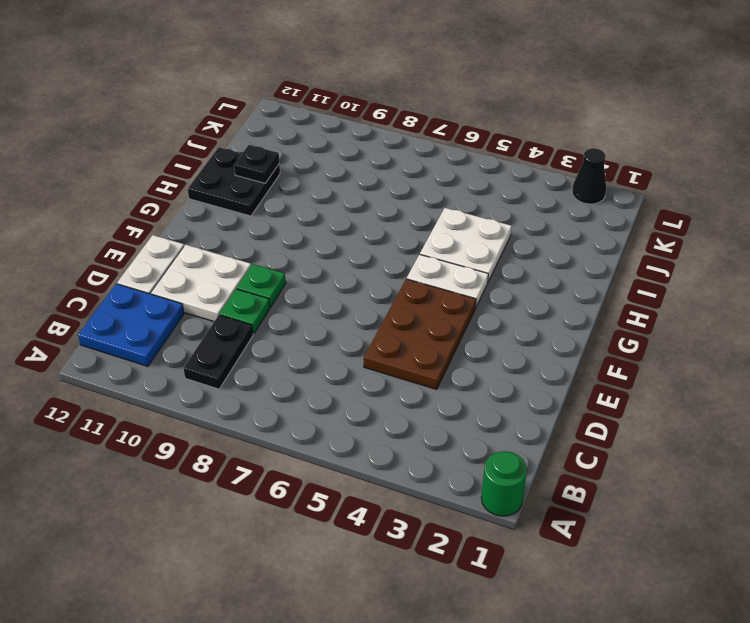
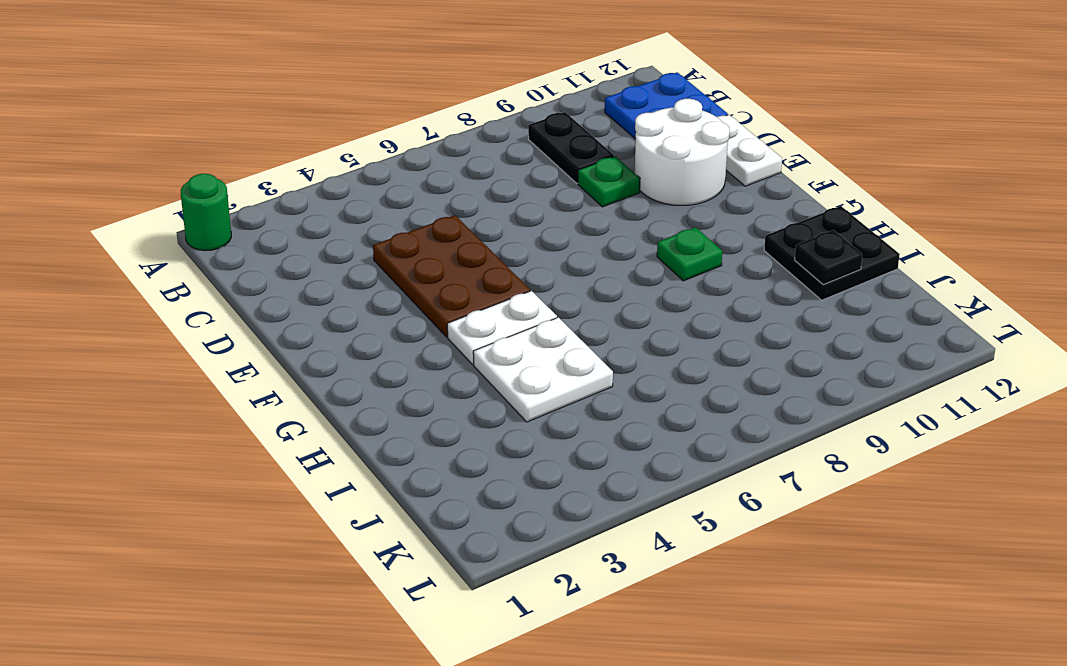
white plate D10:E11 level 1 -> white round brick D10:E11 level 1
green plate E9 level 1 -> green plate G9 level 1
black cone L2 level 1 -> none

